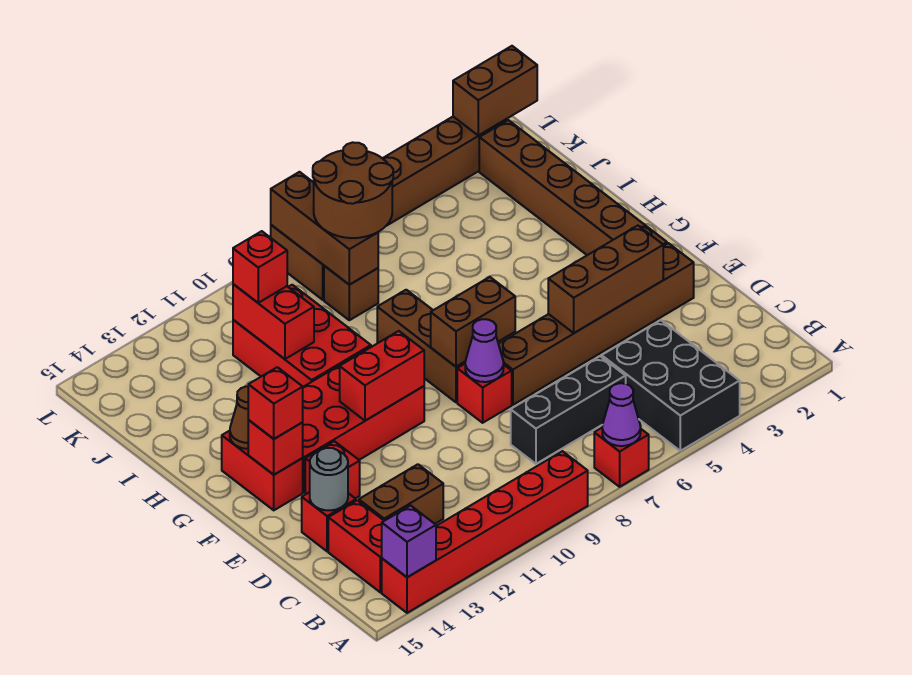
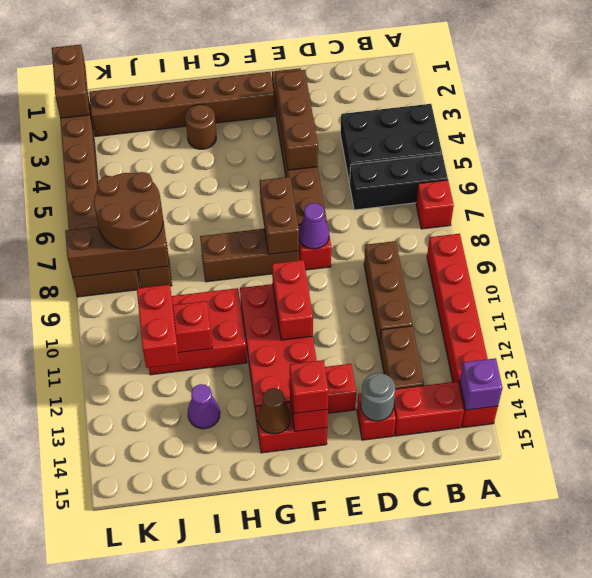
purple cone A7 level 2 -> purple cone I13 level 1
black brick C6:C8 level 1 -> black brick A6:C6 level 1
none -> brown brick C9:C11 level 1
none -> brown round brick H3 level 1
red brick J11 level 3 -> red brick J11:J12 level 3

